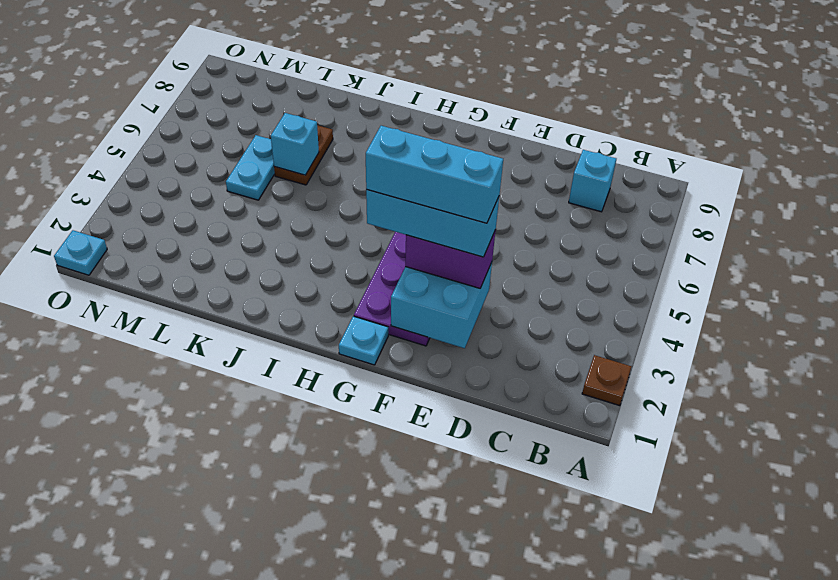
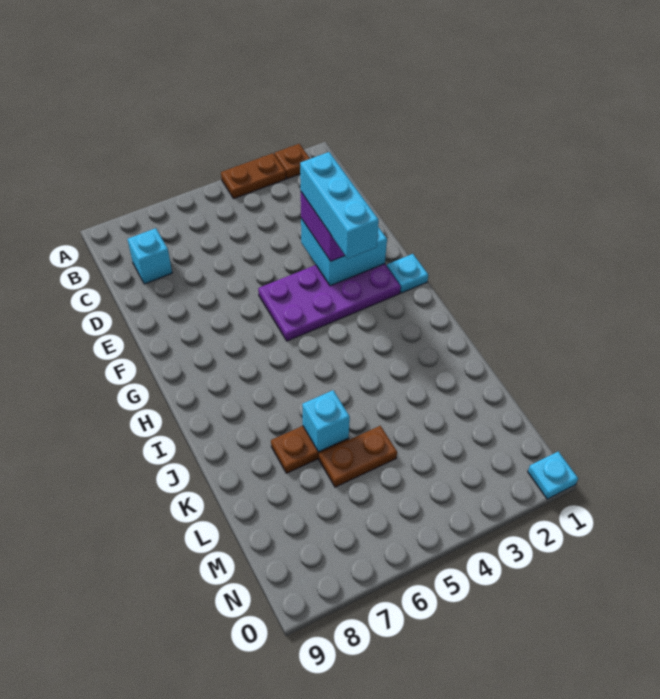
none -> brown plate A3:A4 level 1
cyan brick E3:G3 level 5 -> none
cyan plate L5:L6 level 1 -> brown plate L5:L6 level 1

